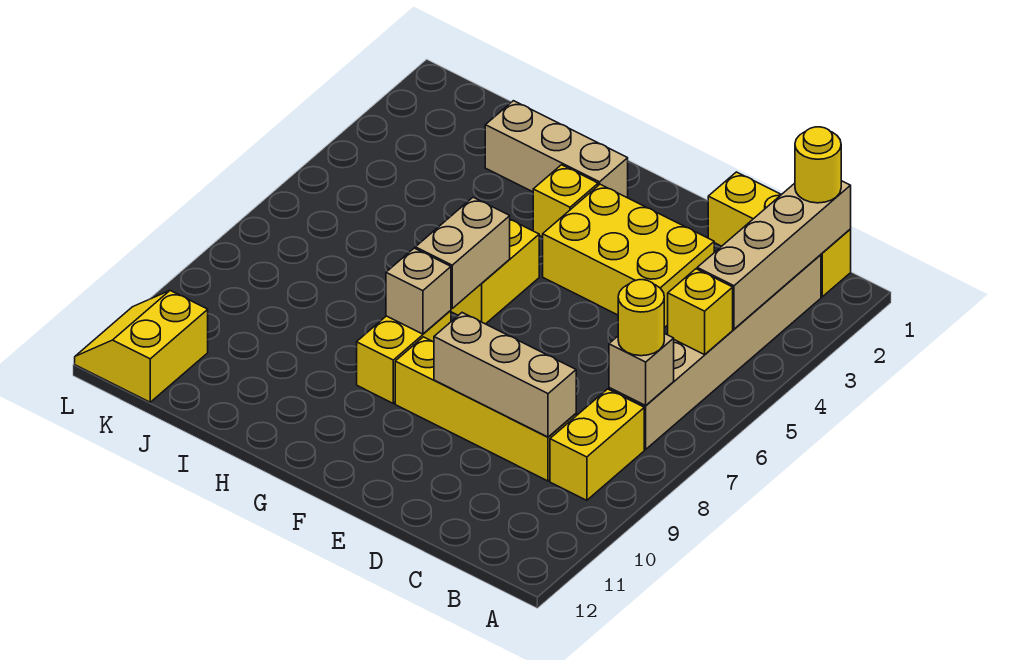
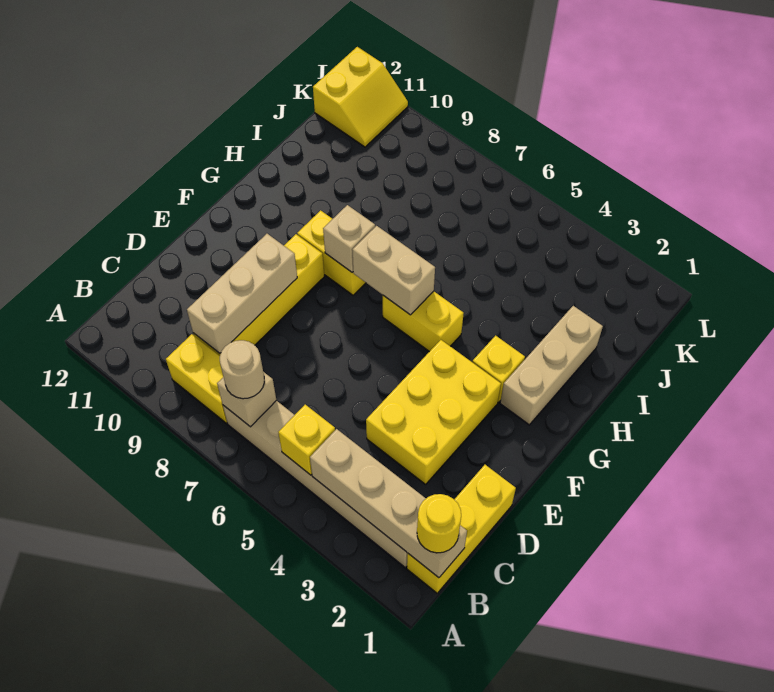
yellow round brick B7 level 3 -> tan round brick B7 level 3
yellow slope K11:L12 level 1 top K -> yellow slope K11:L12 level 1 top 12

